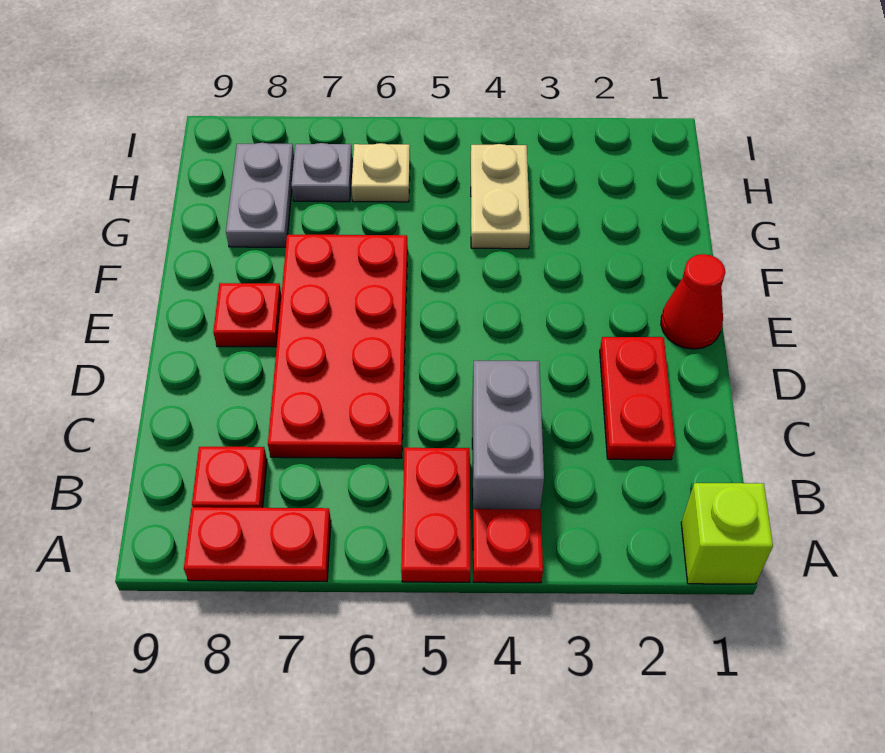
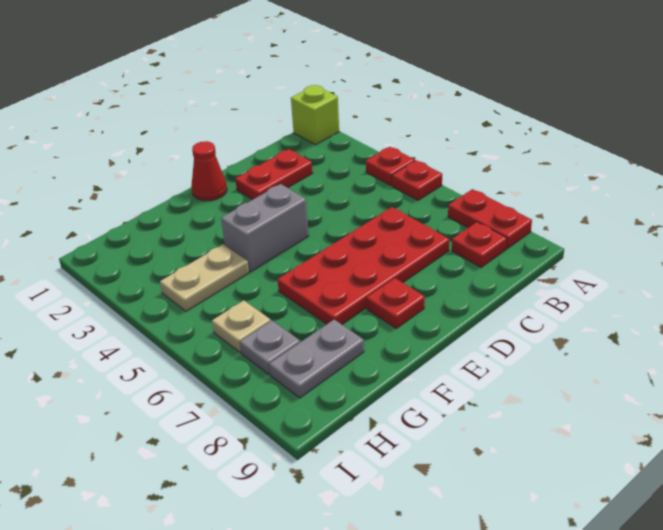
red plate A5:B5 level 1 -> red plate A5 level 1
grey brick B4:C4 level 1 -> grey brick E4:F4 level 1

